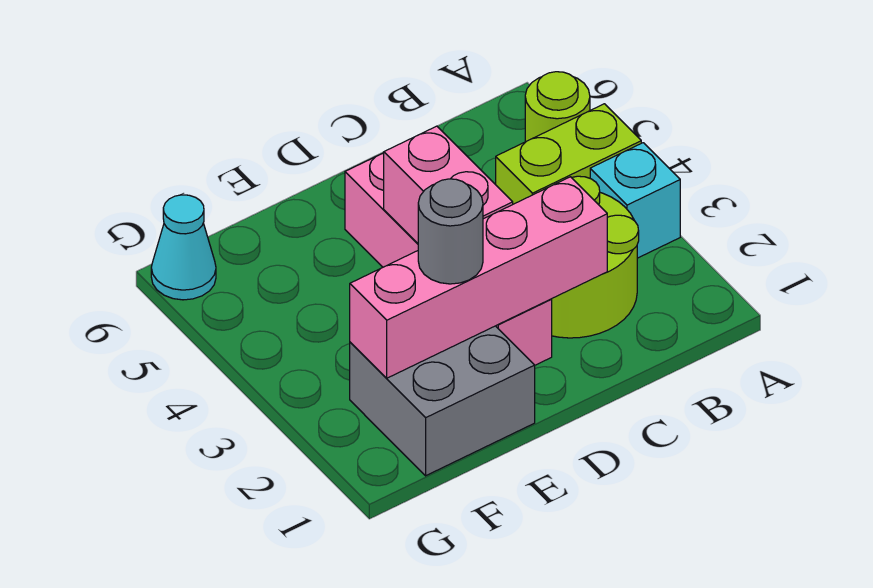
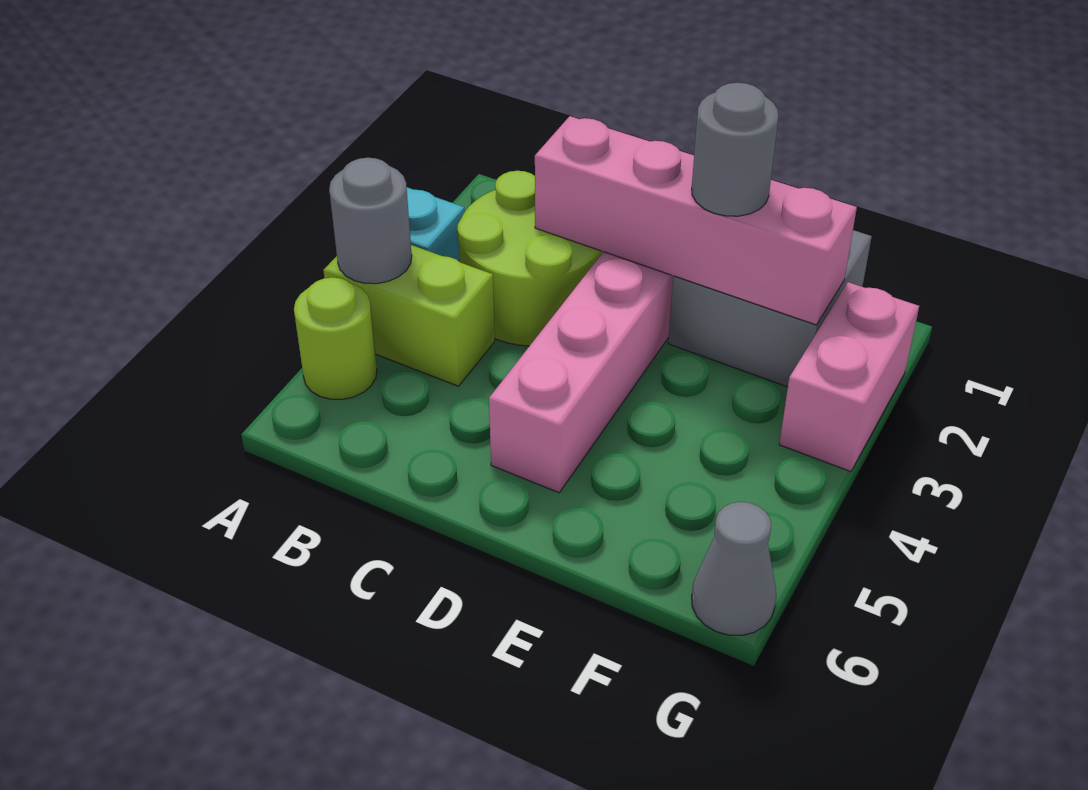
none -> grey round brick A4 level 2
pink brick D3:D4 level 2 -> pink brick G2:G3 level 1
cyan cone G6 level 1 -> grey cone G6 level 1

